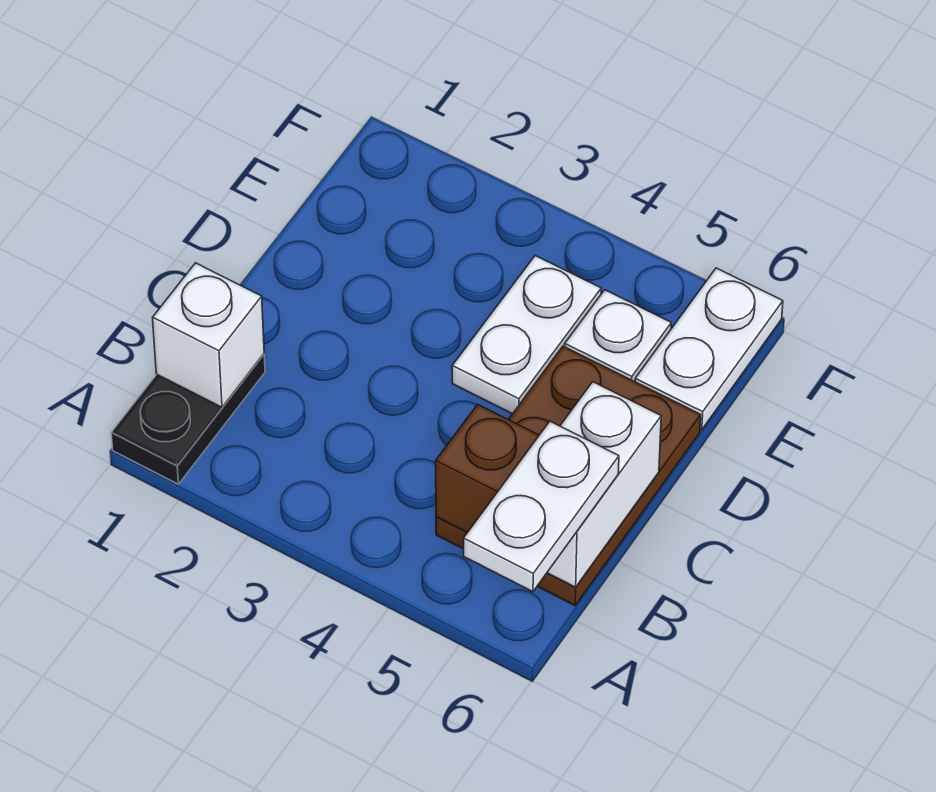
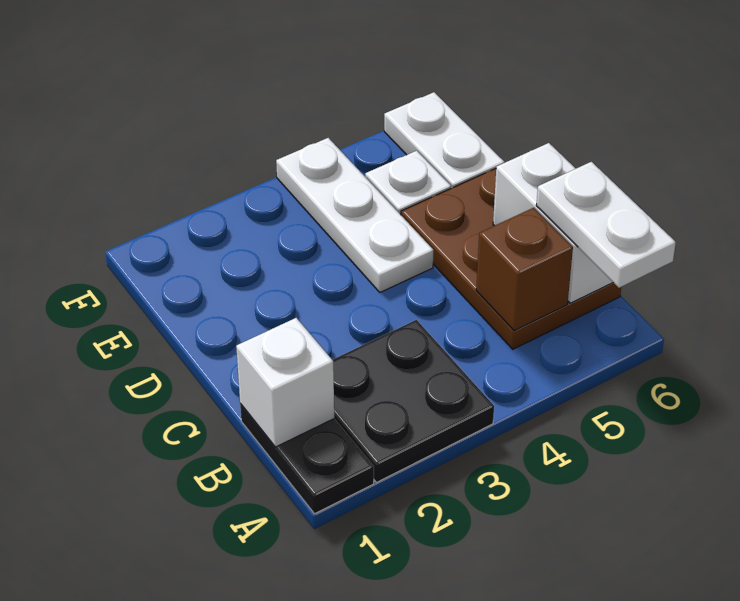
none -> black plate A2:B3 level 1
white plate D4:E4 level 1 -> white plate D4:F4 level 1

